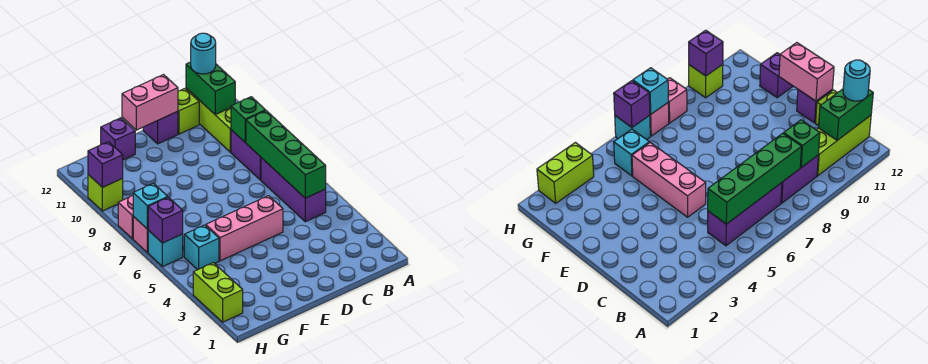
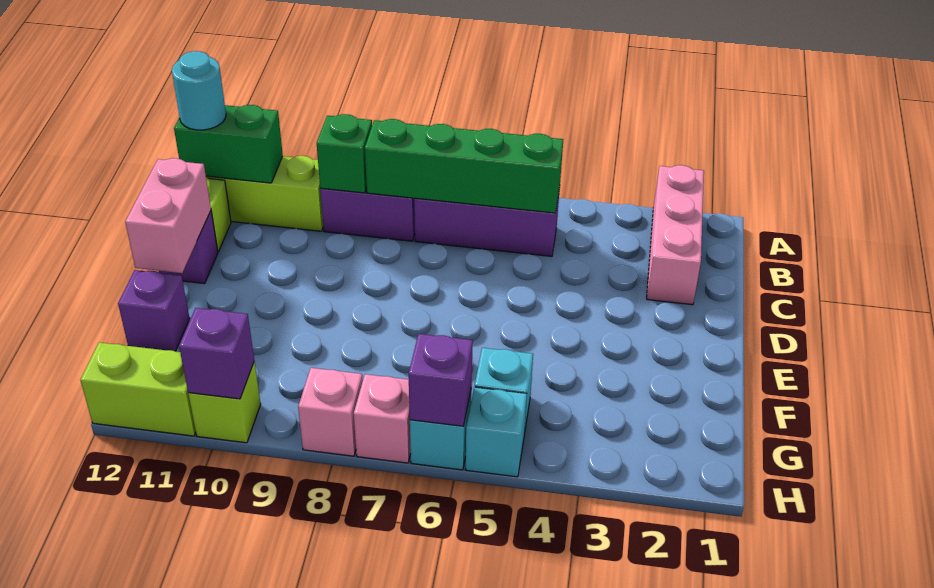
pink brick D5:F5 level 1 -> pink brick A2:C2 level 1
lime brick H2:H3 level 1 -> lime brick H11:H12 level 1
cyan brick H7 level 2 -> cyan brick H5 level 1

